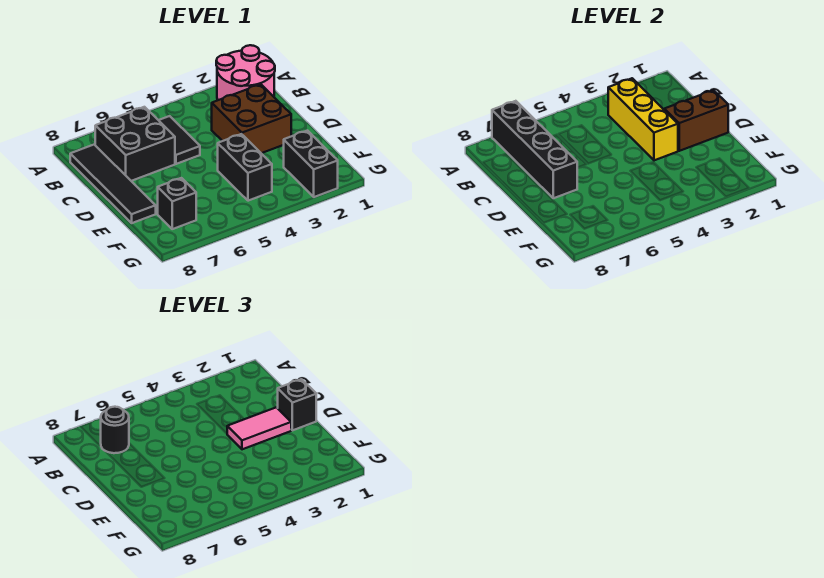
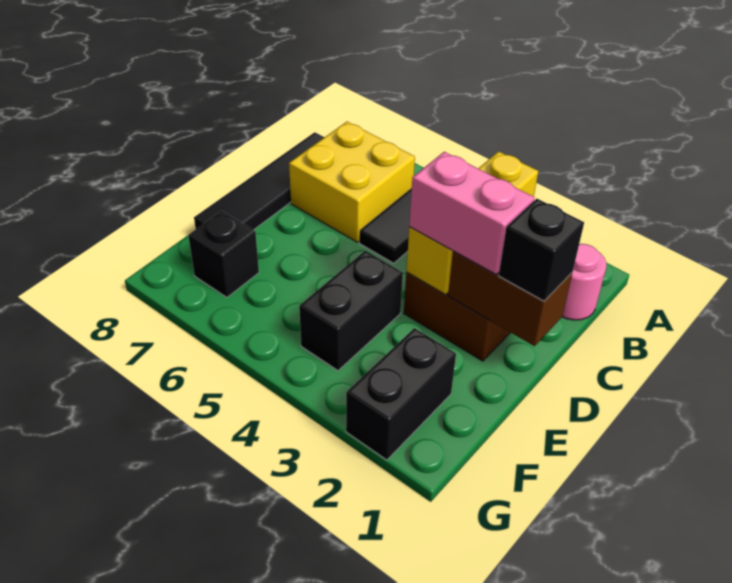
pink round brick A1:B2 level 1 -> pink round brick B1 level 1
black brick A7:D7 level 2 -> none
black brick B6:C7 level 1 -> yellow brick B6:C7 level 1
black round brick B7 level 3 -> none
pink tile D2:D3 level 3 -> pink brick D2:D3 level 3

